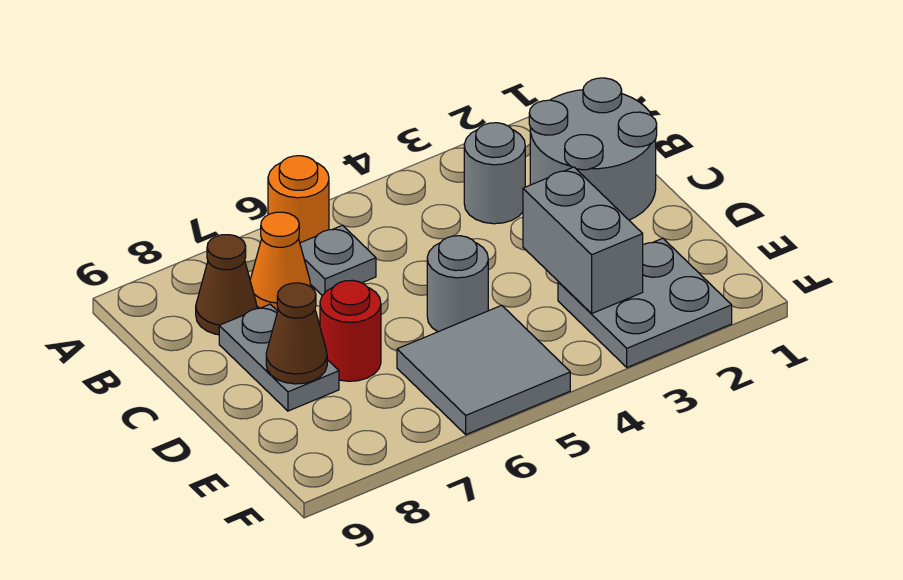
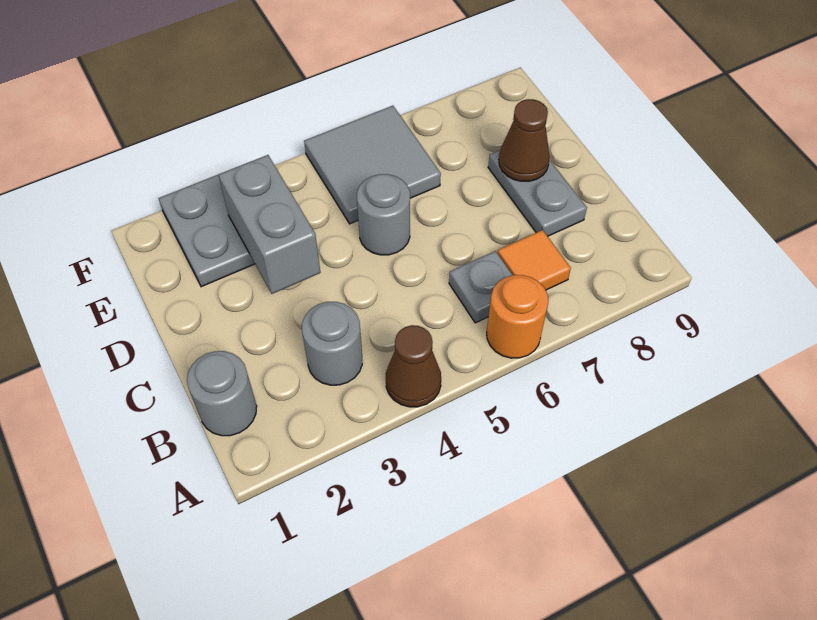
grey round brick B1:C2 level 1 -> grey round brick B1 level 1
orange cone B7 level 1 -> orange tile B7 level 1
brown cone B8 level 1 -> brown cone A4 level 1
red round brick D7 level 1 -> none

